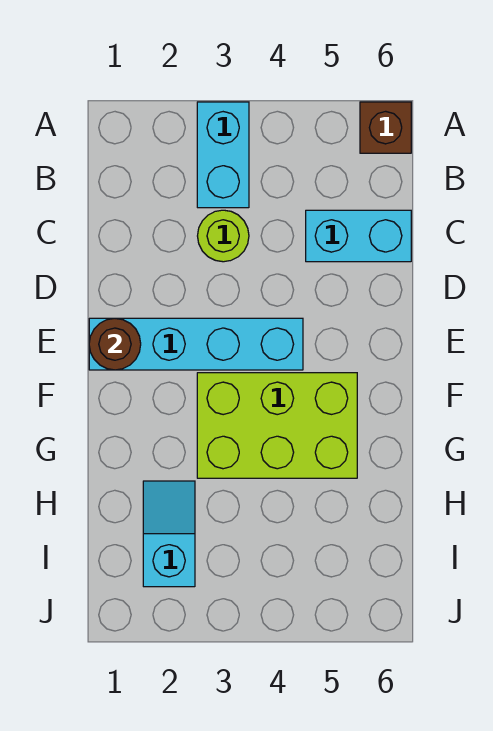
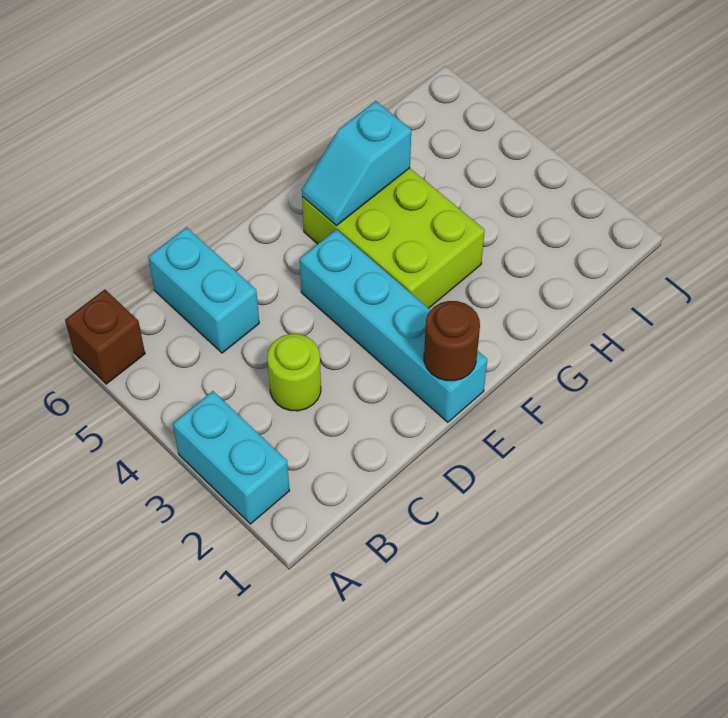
cyan brick A3:B3 level 1 -> cyan brick A2:A3 level 1
cyan slope H2:I2 level 1 top I -> cyan slope F5:G5 level 2 top G

